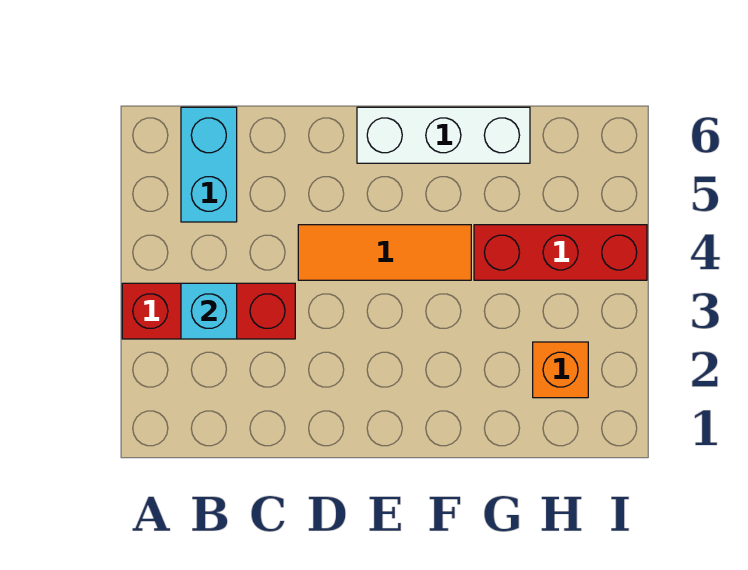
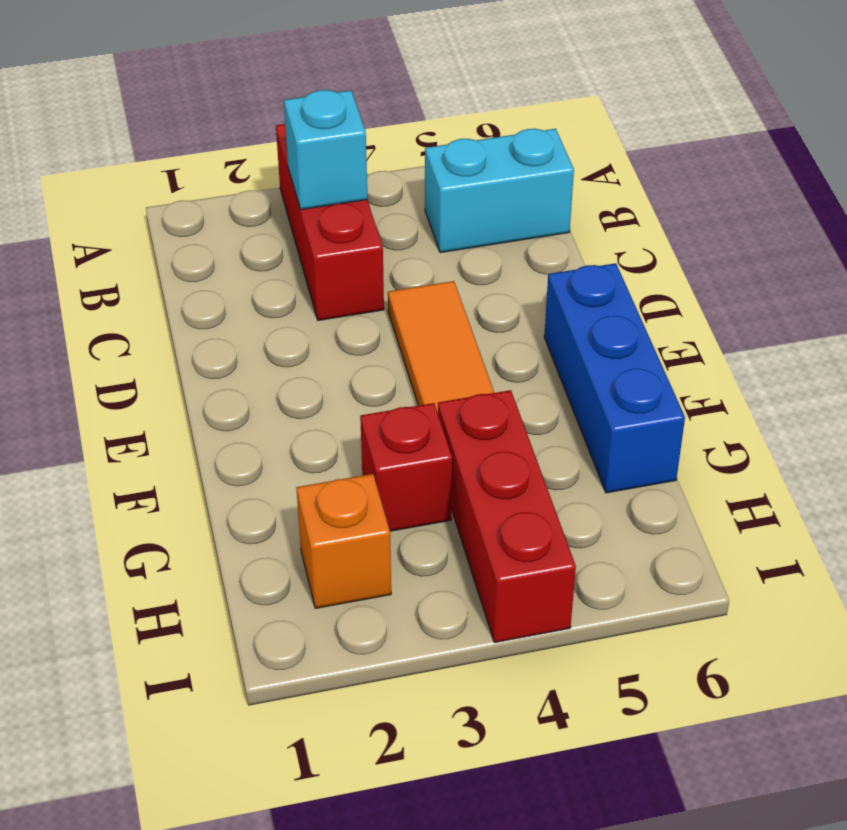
white brick E6:G6 level 1 -> blue brick E6:G6 level 1
none -> red brick G3 level 1

